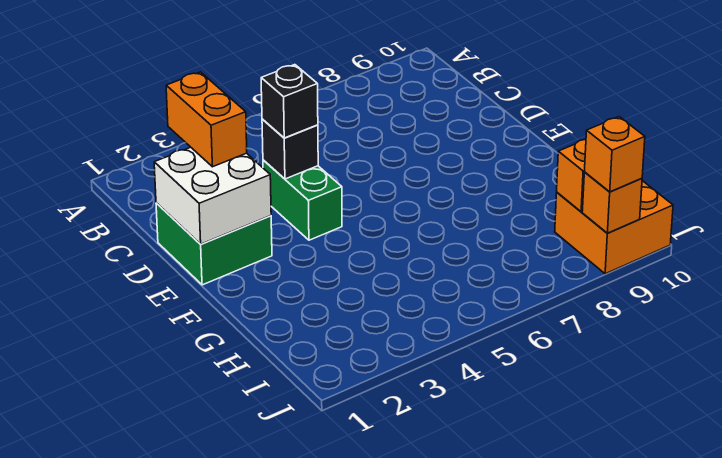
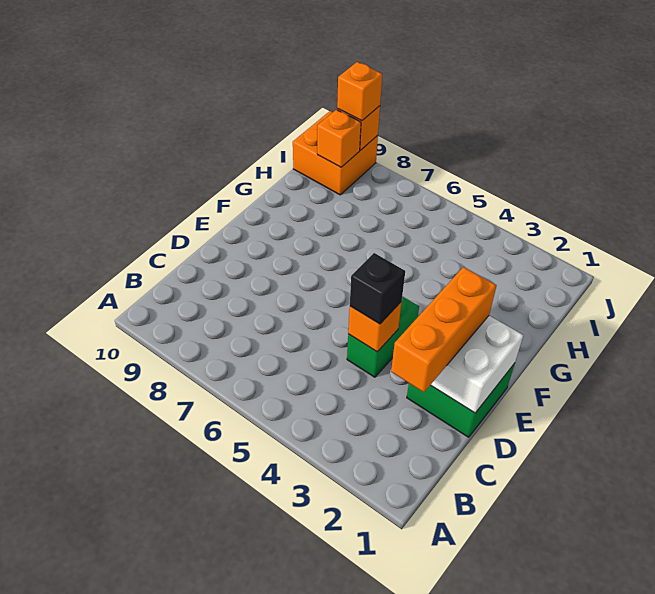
orange brick C2:D2 level 3 -> orange brick C2:E2 level 3
black brick D4 level 2 -> orange brick D4 level 2

